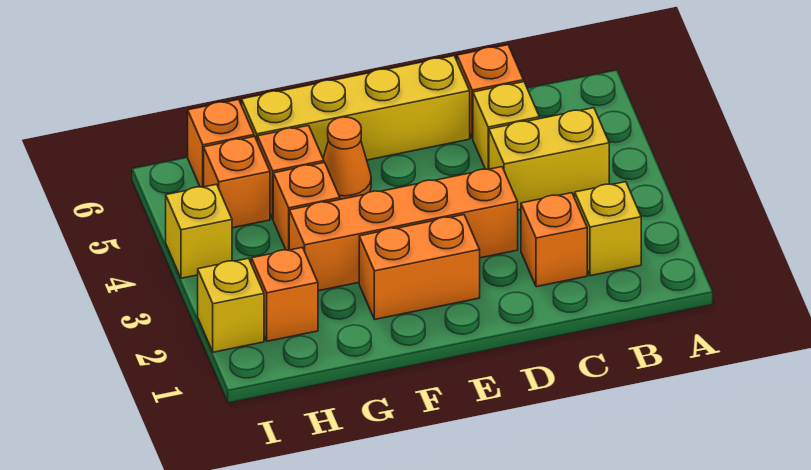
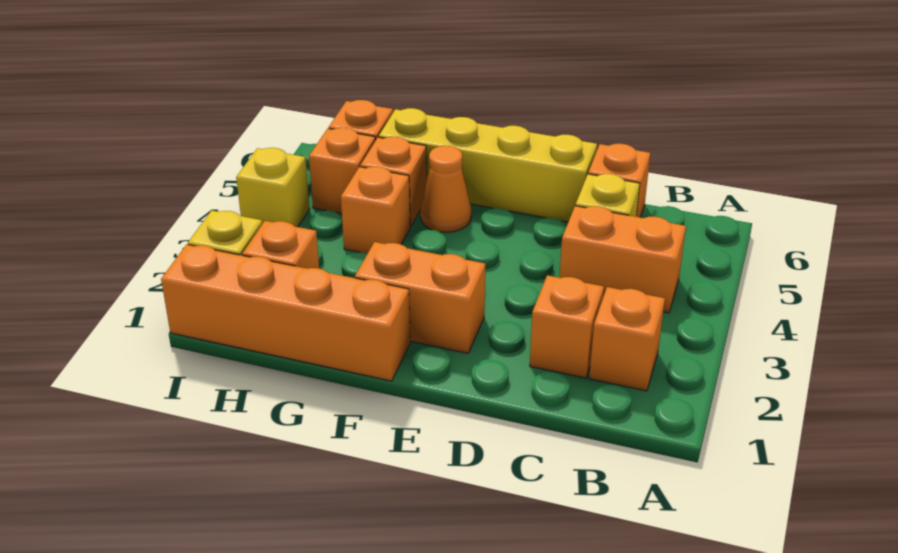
yellow brick B2 level 1 -> orange brick B2 level 1
yellow brick B4:C4 level 1 -> orange brick B4:C4 level 1
orange brick D3:G3 level 1 -> orange brick F1:I1 level 1

